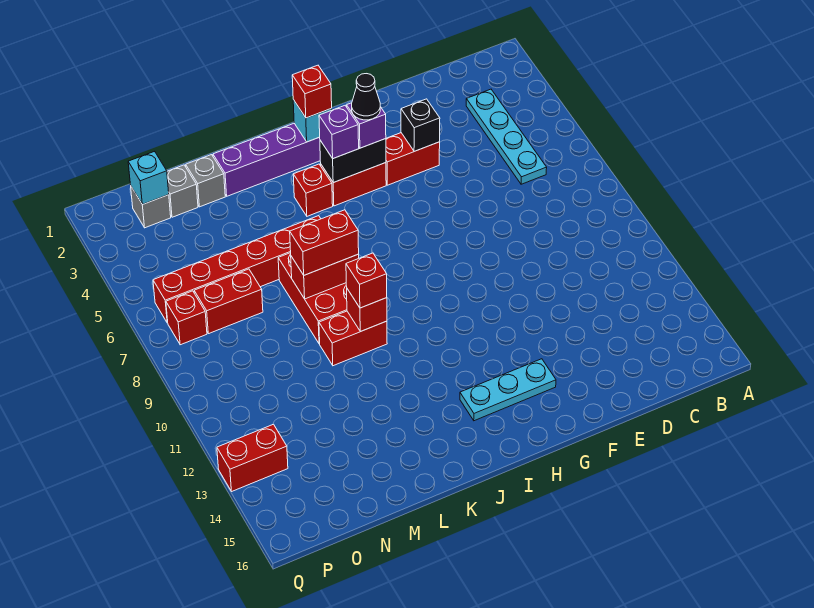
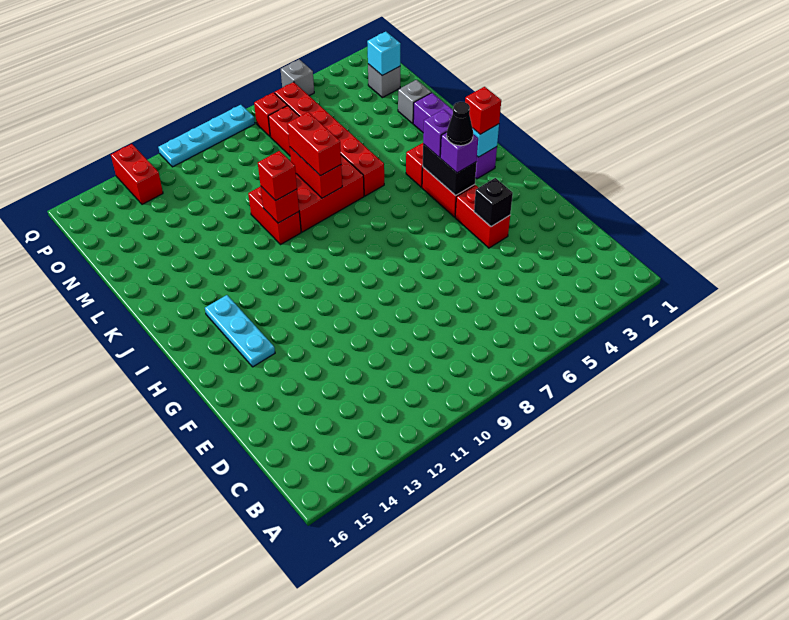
cyan plate C3:C6 level 1 -> cyan plate Q8:Q11 level 1
grey brick N2 level 1 -> grey brick Q5 level 1

